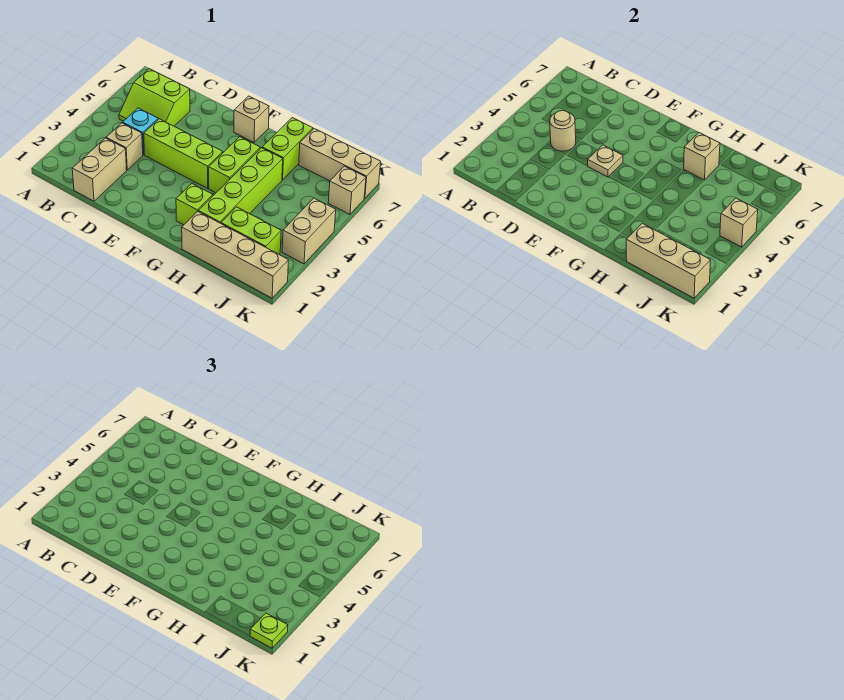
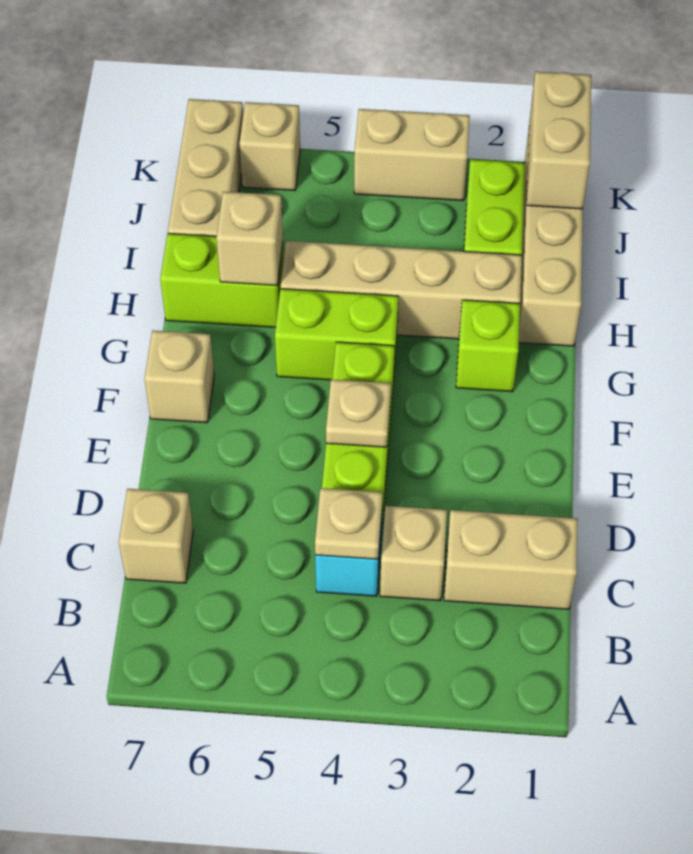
lime slope B5:C6 level 1 top 6 -> none
tan round brick C4 level 2 -> tan plate C4 level 2
lime brick H2:H5 level 1 -> tan brick H2:H5 level 1
tan brick I1:K1 level 2 -> tan brick J1:K1 level 2
lime plate K1 level 3 -> none
tan brick K4 level 2 -> tan brick C7 level 1

